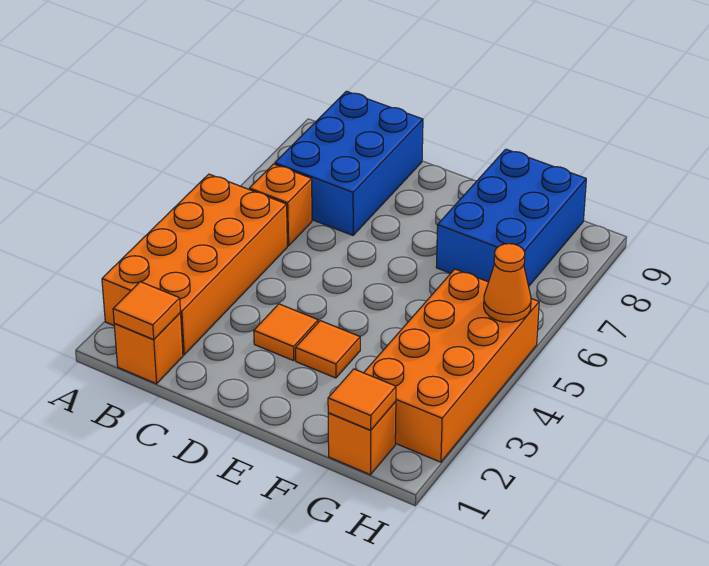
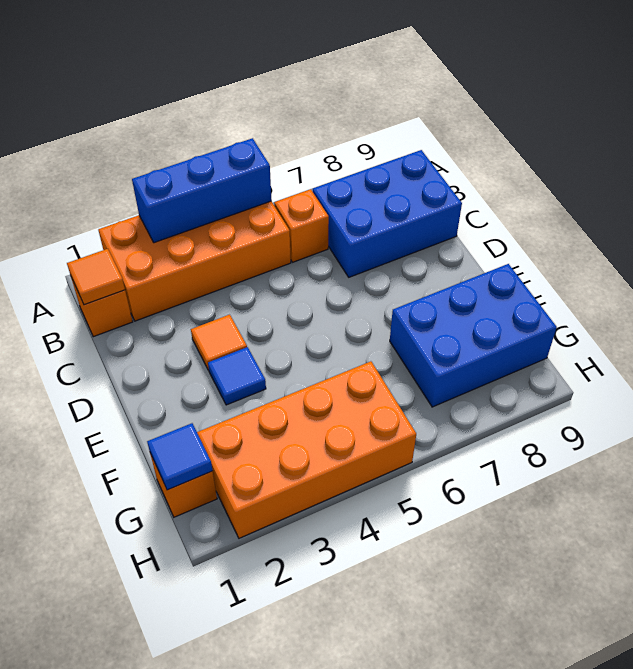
none -> blue brick A3:A5 level 2
orange tile E3 level 1 -> blue tile E3 level 1
orange tile G1 level 2 -> blue tile G1 level 2
orange cone H5 level 2 -> none

